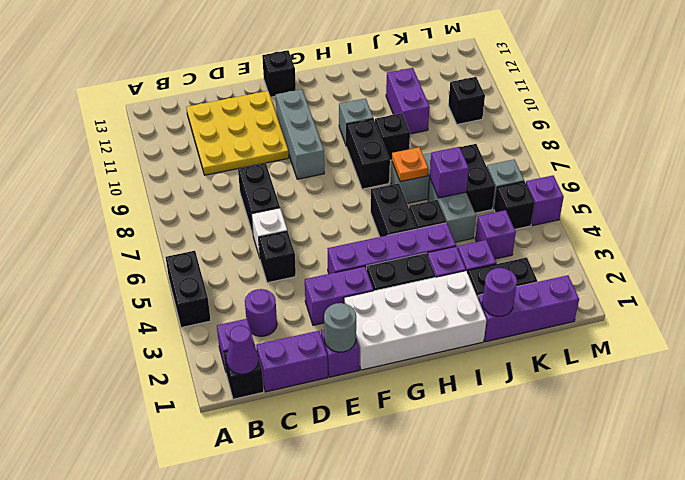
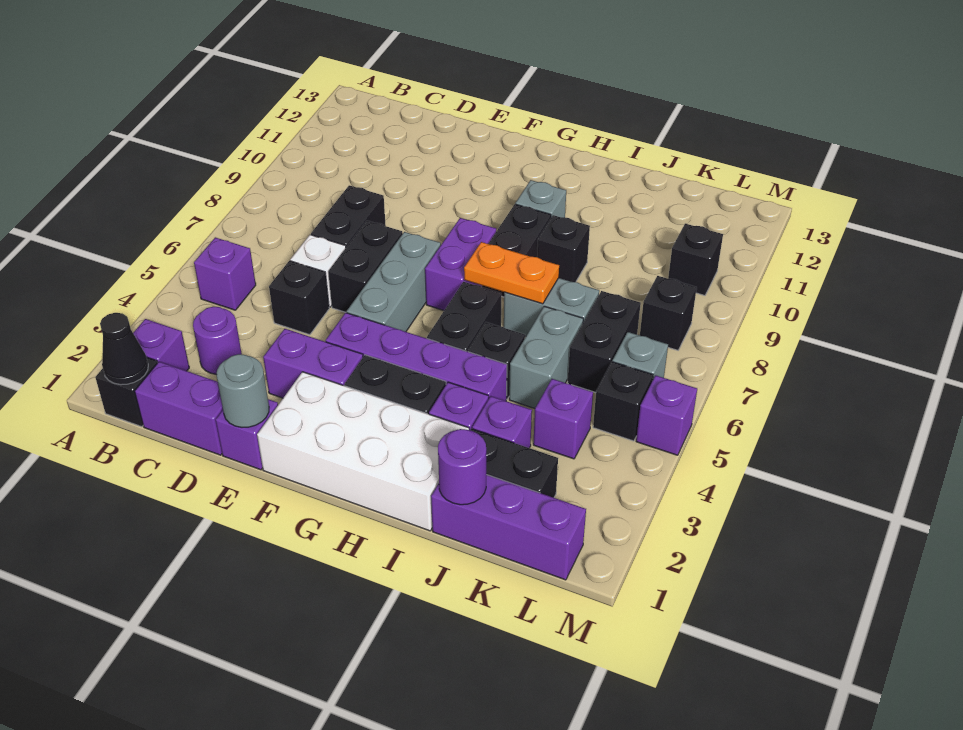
black brick A4:A5 level 1 -> black brick E6:E7 level 1
purple cone B1 level 2 -> black cone B1 level 2
yellow plate C10:E12 level 1 -> none
grey brick F9:F11 level 1 -> grey brick F5:F7 level 1
black brick F13 level 1 -> black brick L8 level 1
orange plate I7 level 2 -> orange plate H7:I7 level 2
purple brick J6 level 2 -> purple brick B5 level 1
purple brick J10:J11 level 1 -> purple brick G7:G8 level 1

